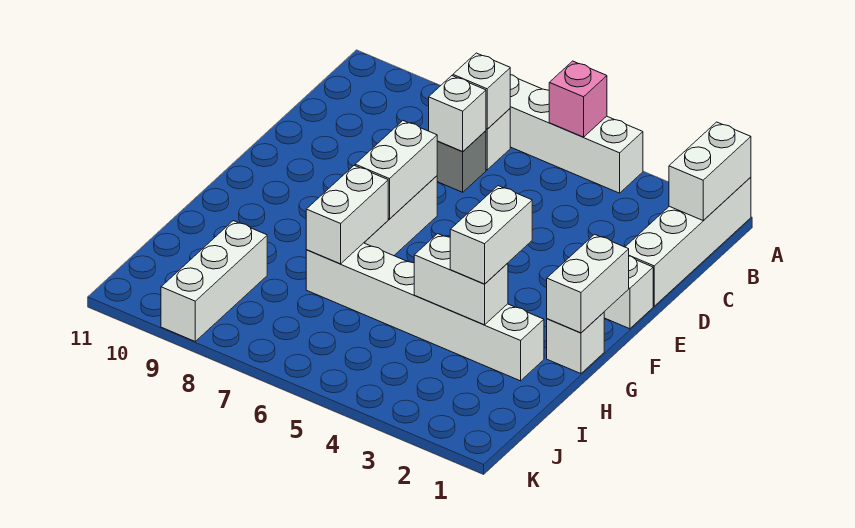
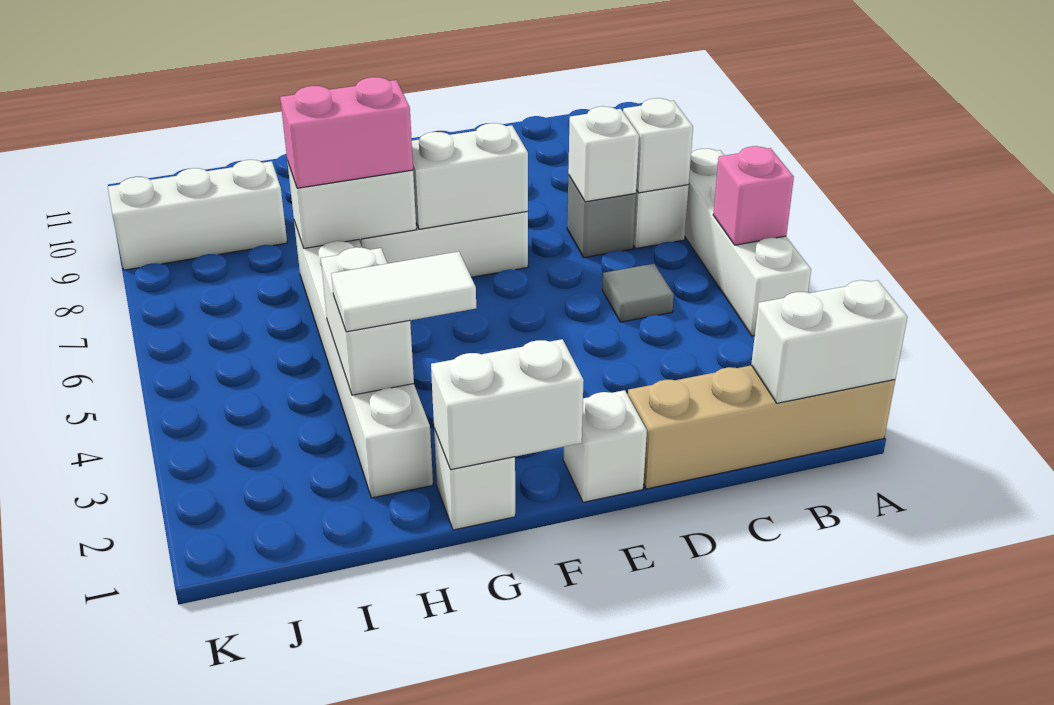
white brick A1:D1 level 1 -> tan brick A1:D1 level 1
none -> grey tile C5 level 1
white brick G3:H3 level 3 -> white tile G3:H3 level 3
none -> pink brick G7:H7 level 3

